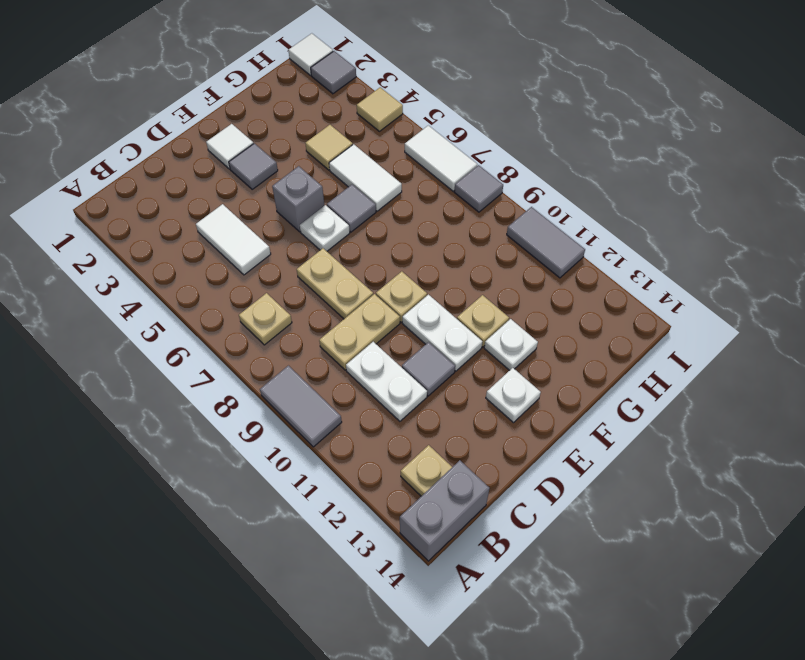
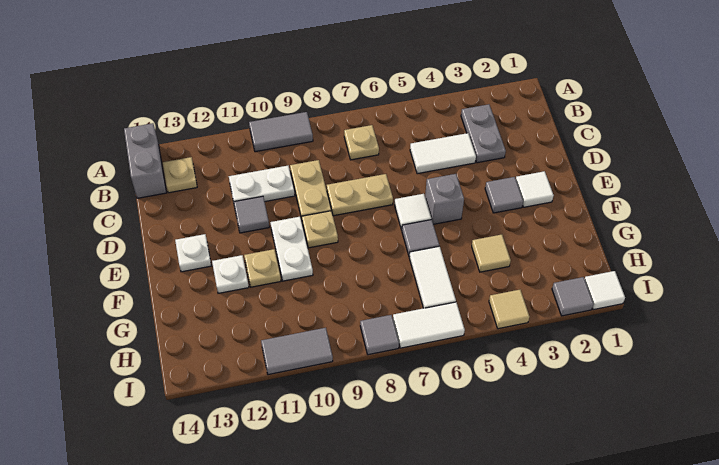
none -> grey plate B3:C3 level 1
white plate E6 level 1 -> white tile E6 level 1
white plate E10:E11 level 1 -> white plate E10:F10 level 1
white tile G5:G6 level 1 -> white tile G6:H6 level 1

